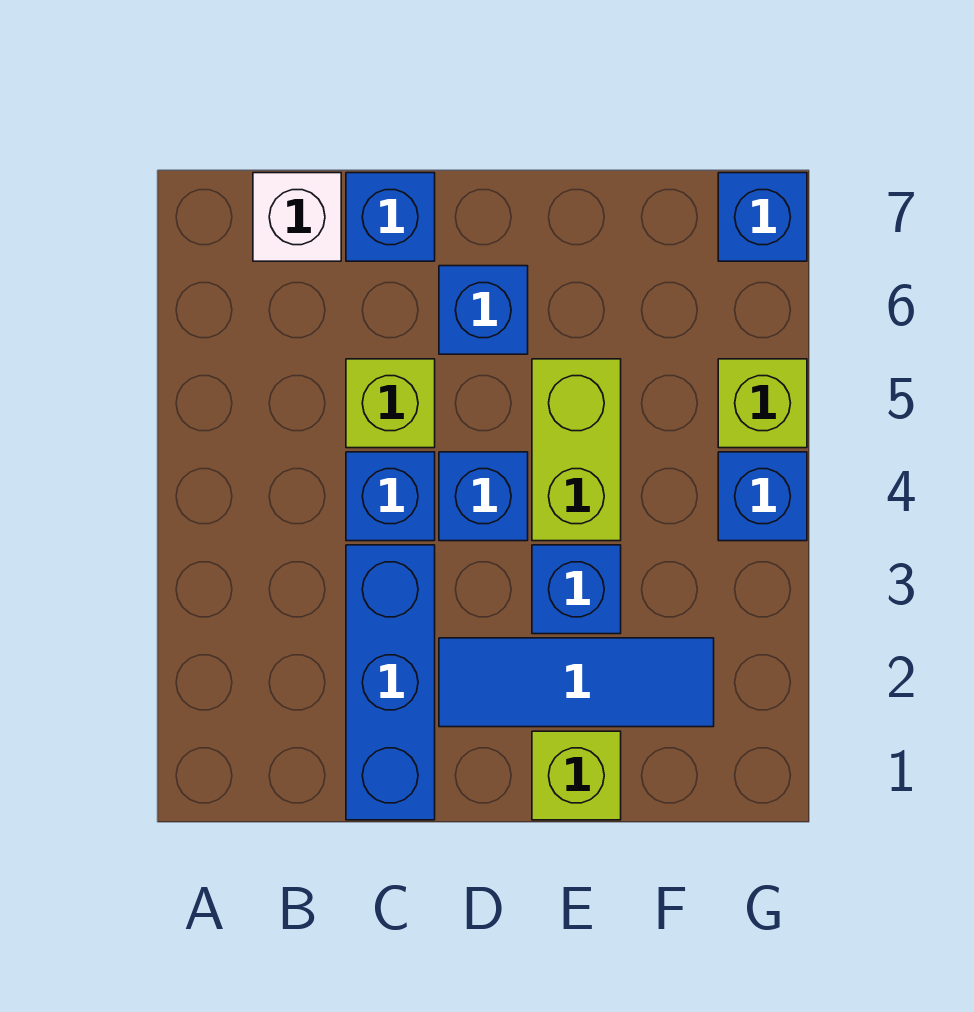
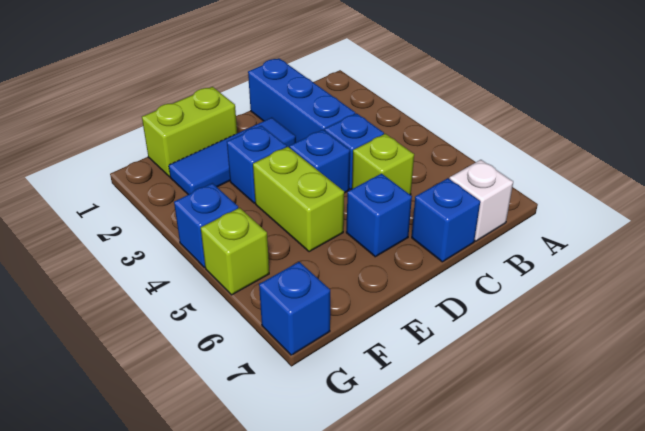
lime brick E1 level 1 -> lime brick E1:F1 level 1

